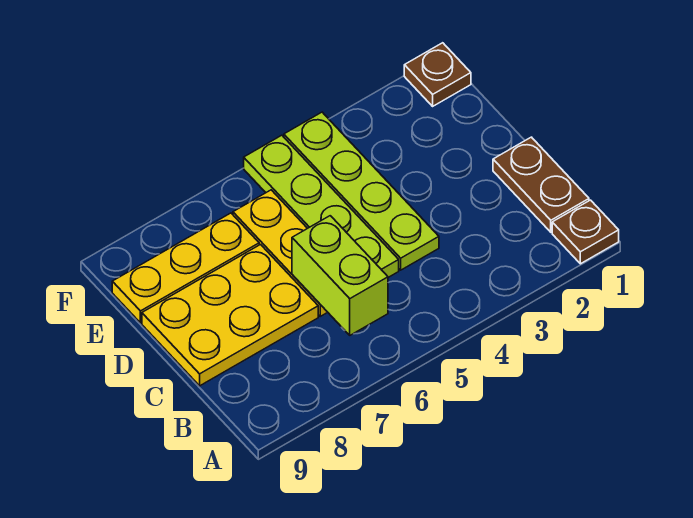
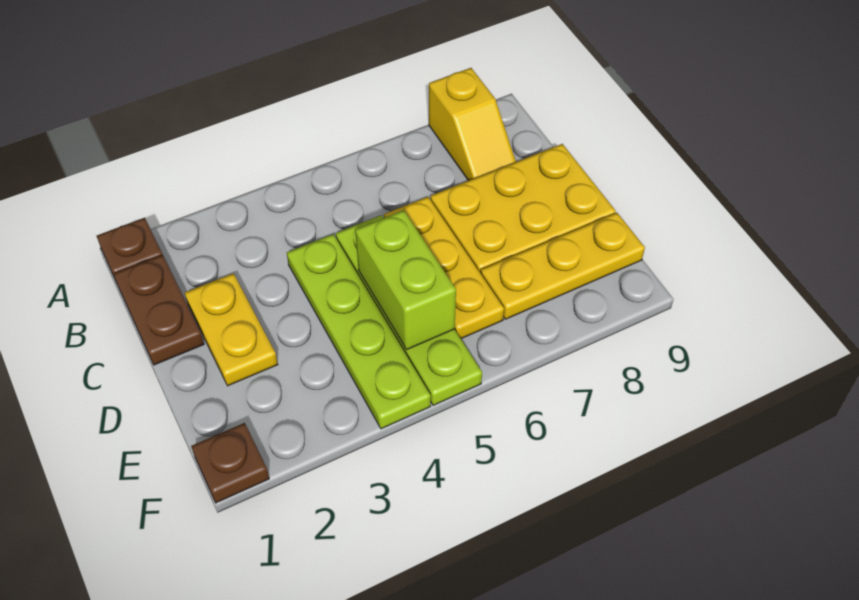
none -> yellow slope A8:B8 level 1 top A
lime brick B6:C6 level 2 -> lime brick D5:E5 level 2
none -> yellow plate C2:D2 level 1

